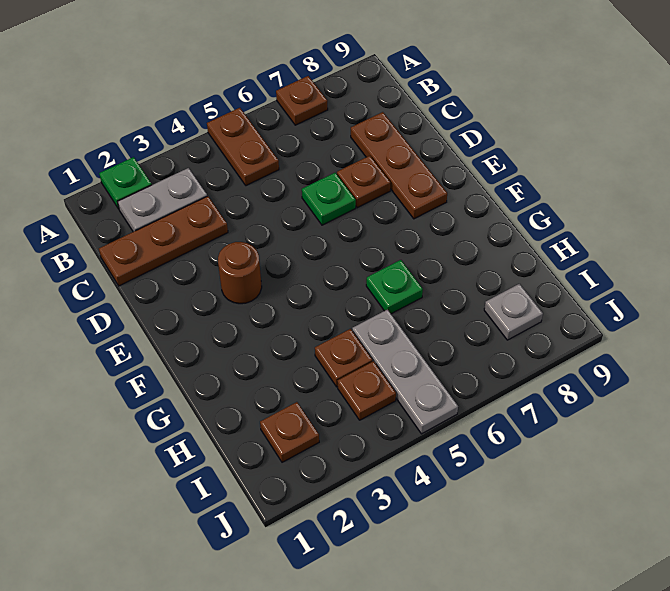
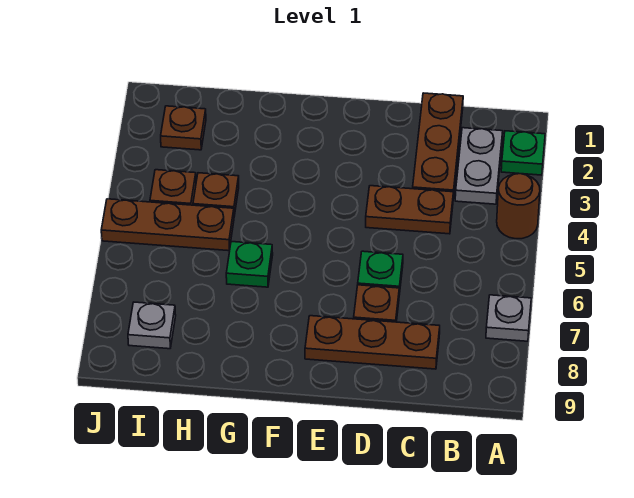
brown plate A5:B5 level 1 -> brown plate C4:D4 level 1
brown plate A7 level 1 -> grey plate A7 level 1
brown round brick E3 level 1 -> brown round brick A4 level 1
grey plate H5:J5 level 1 -> brown plate H5:J5 level 1

